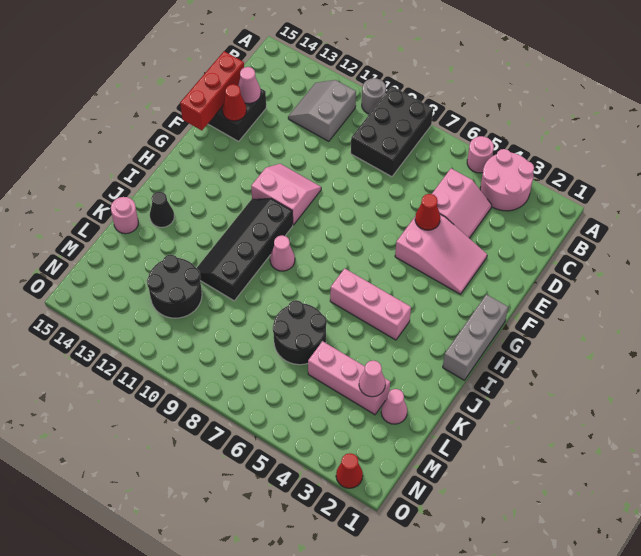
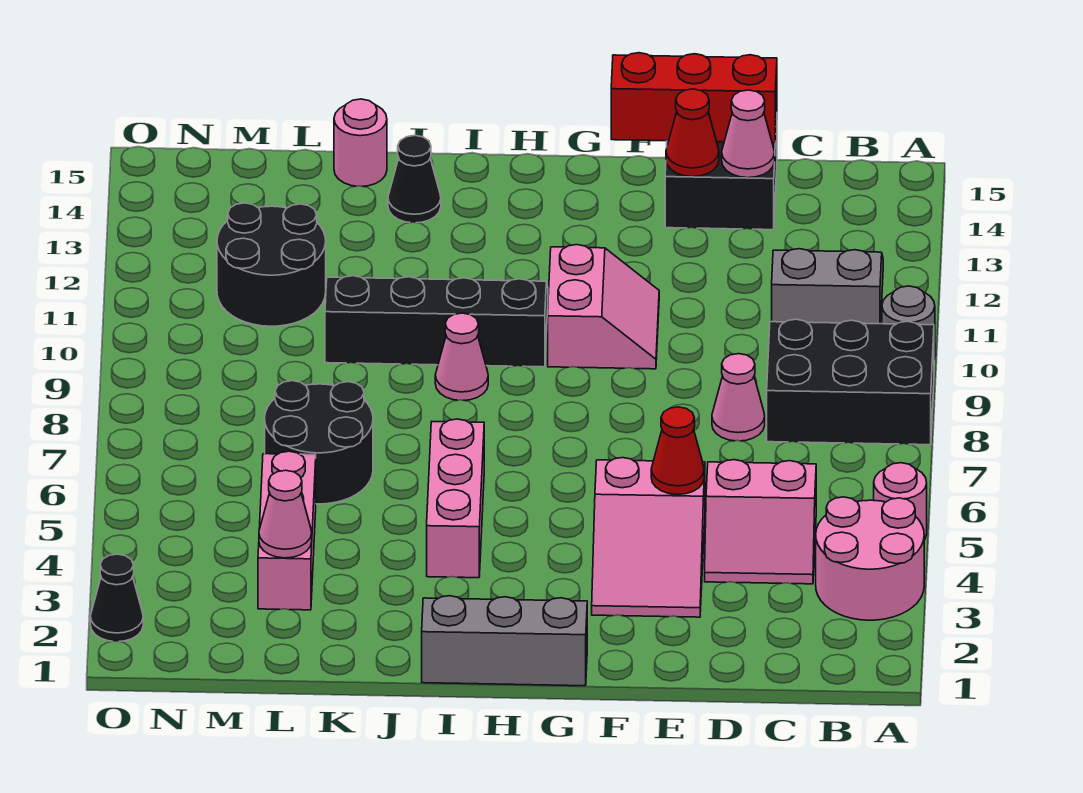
pink cone L2 level 1 -> pink cone D8 level 1
red cone O2 level 1 -> black cone O2 level 1

